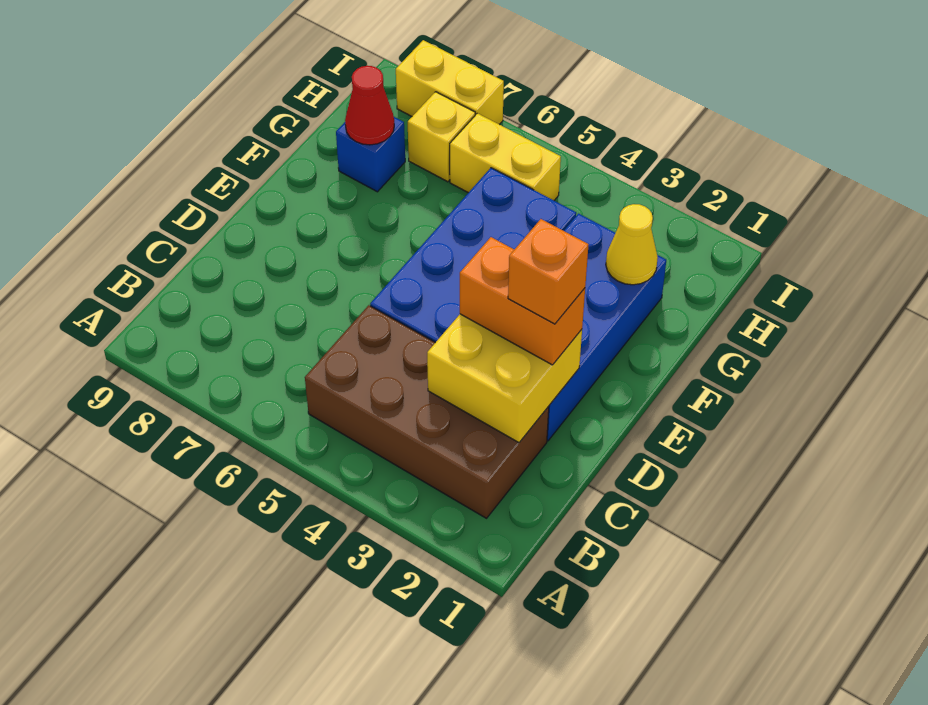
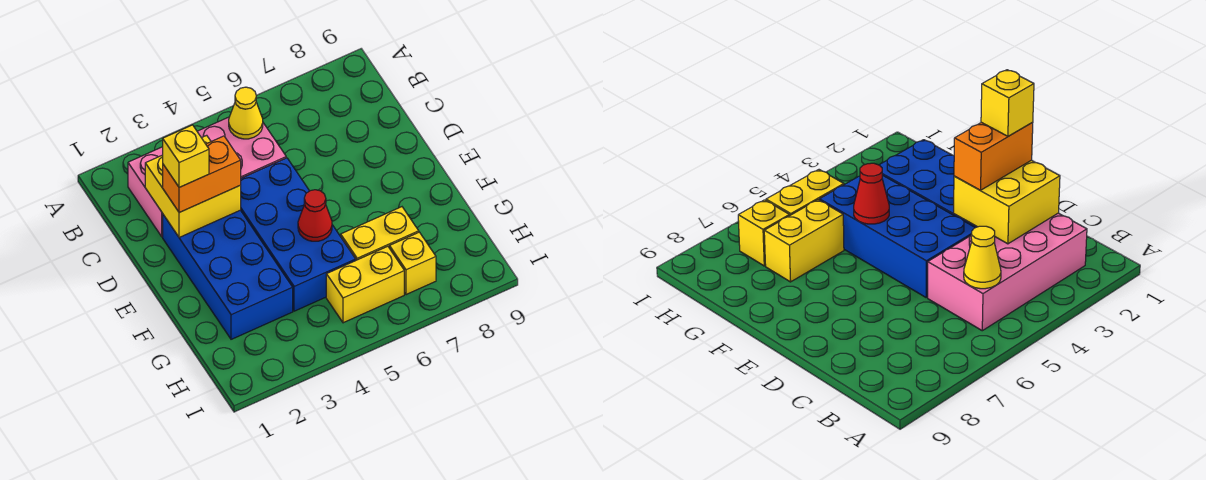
brown brick B2:C5 level 1 -> pink brick B2:C5 level 1
orange brick D2 level 4 -> yellow brick D2 level 4
yellow cone G2 level 2 -> yellow cone B5 level 2
blue brick G8 level 1 -> none
red cone G8 level 2 -> red cone F5 level 2
yellow brick I7:I8 level 1 -> yellow brick G6:G7 level 1

